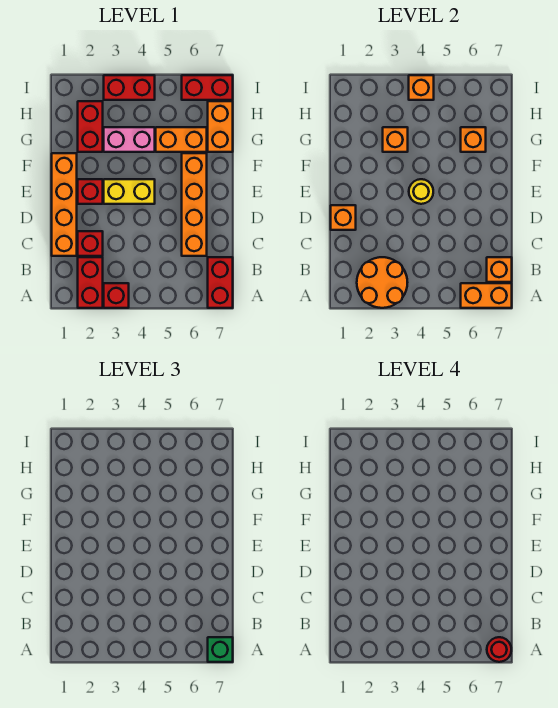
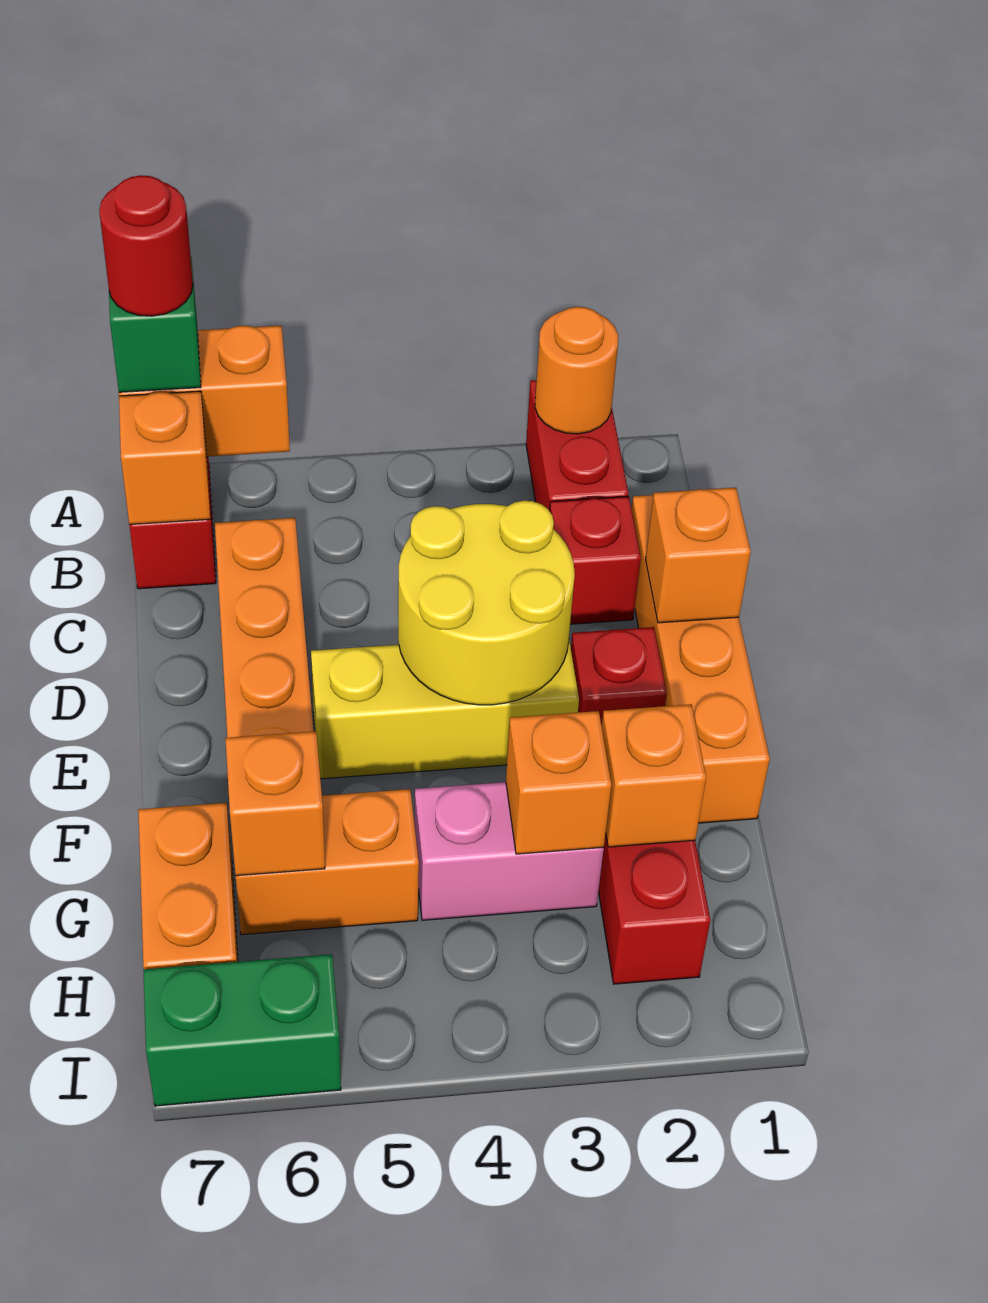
orange round brick A2:B3 level 2 -> orange round brick A2 level 2
red brick A3 level 1 -> none
yellow brick E3:E4 level 1 -> yellow brick E3:E5 level 1
yellow round brick E4 level 2 -> yellow round brick D3:E4 level 2
red brick I3:I4 level 1 -> none
orange brick I4 level 2 -> orange brick G2 level 2
red brick I6:I7 level 1 -> green brick I6:I7 level 1

